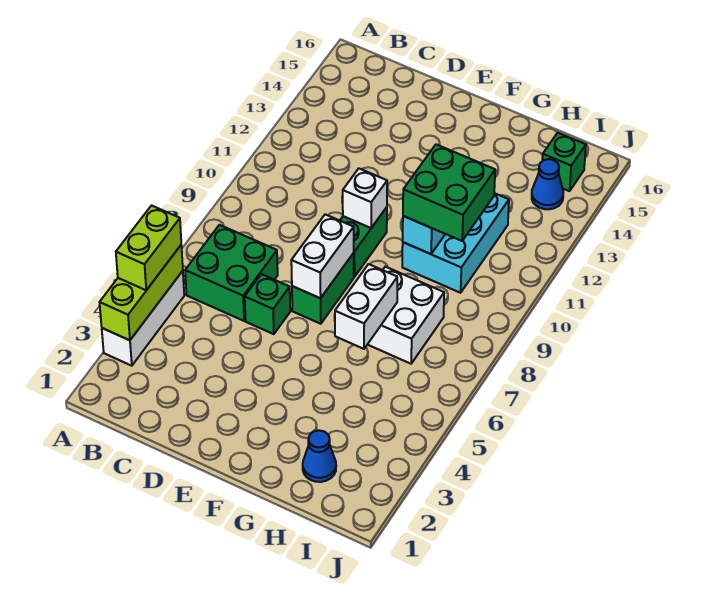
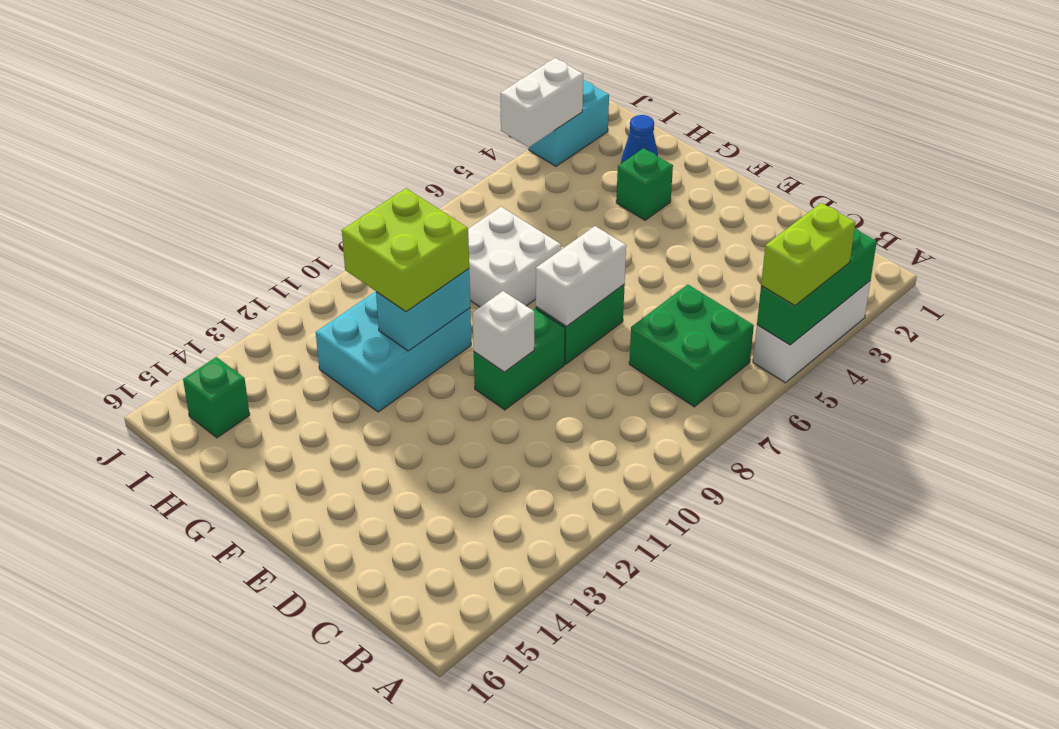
lime brick A3:A5 level 2 -> green brick A3:A5 level 2
green brick D6 level 1 -> green brick G3 level 1
white brick G6:G7 level 2 -> white brick J3:J4 level 2
green brick G10:H11 level 3 -> lime brick G10:H11 level 3
blue cone I14 level 1 -> none
none -> cyan brick J2:J3 level 1

